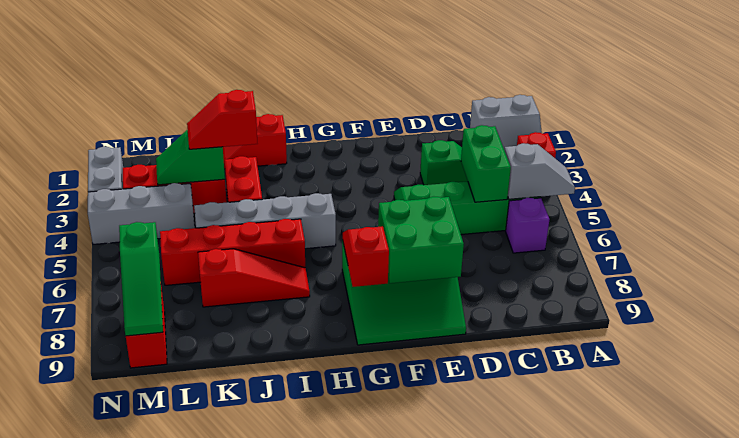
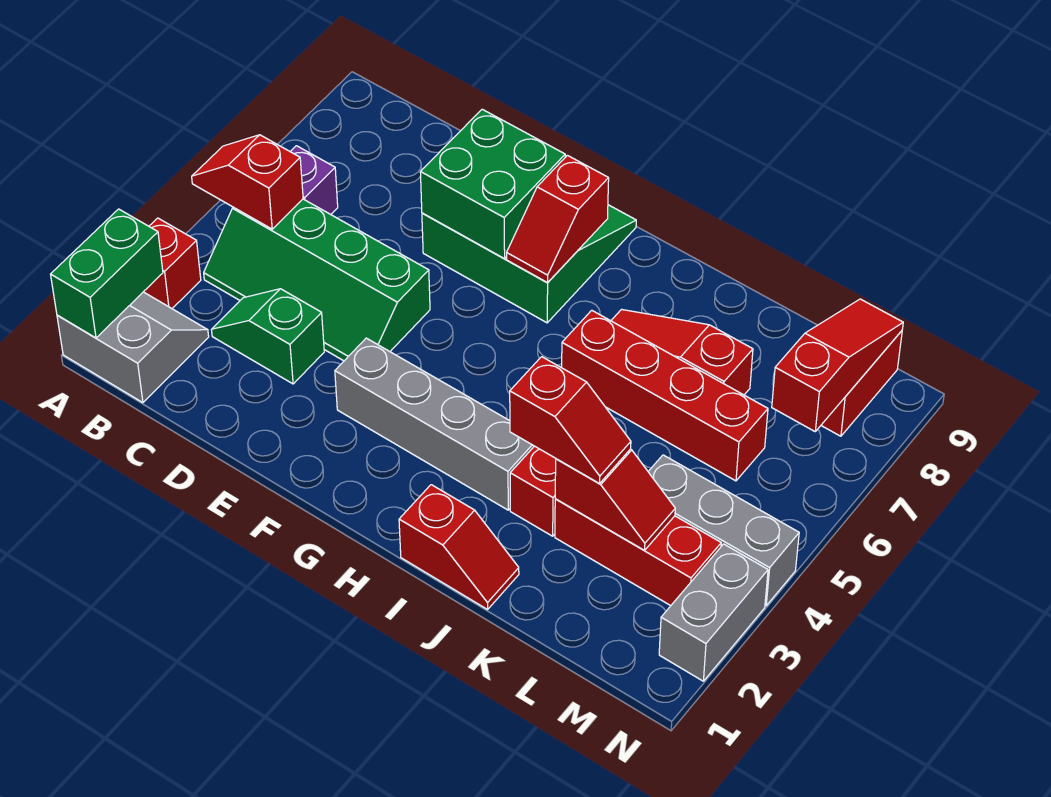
grey slope A5:B5 level 2 top B -> red slope A5:B5 level 2 top B
green brick C4:C5 level 2 -> green brick A1:A2 level 2
grey brick H5:K5 level 1 -> grey brick F3:I3 level 1
green slope K3:L3 level 2 top K -> red slope K3:L3 level 2 top K
green slope M7:M9 level 2 top 7 -> red slope M7:M9 level 2 top 7

